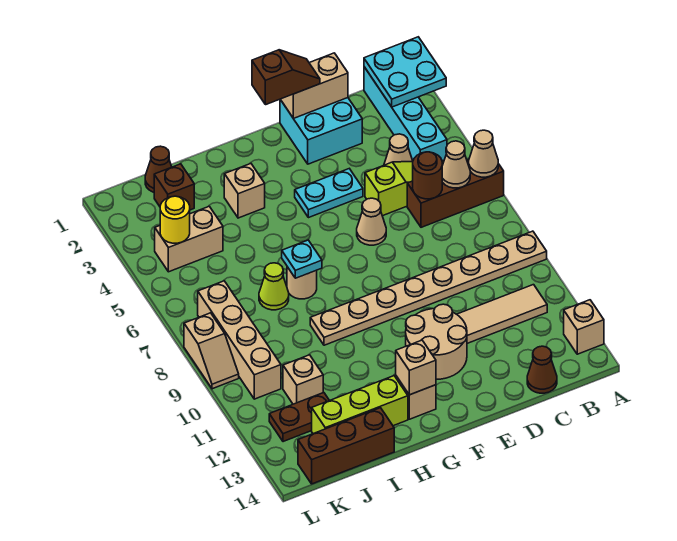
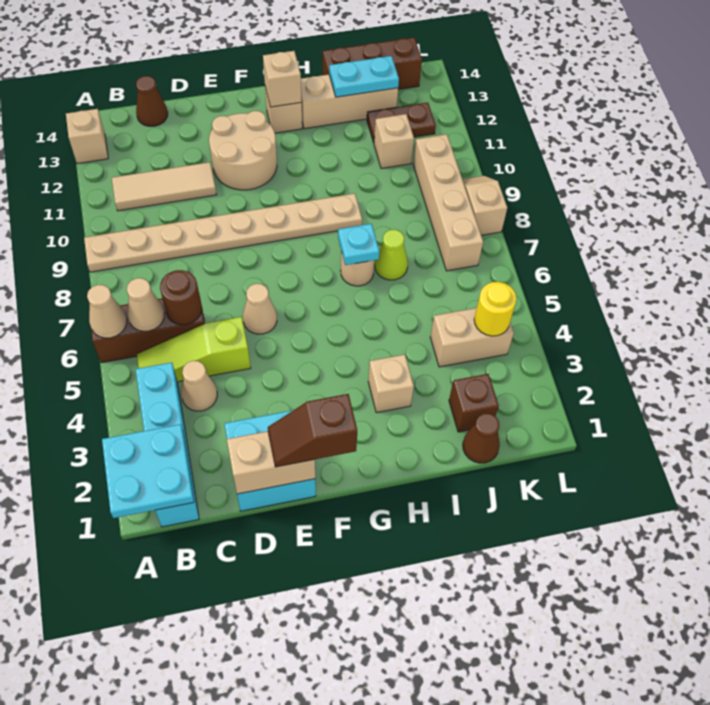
cyan plate E4:F4 level 1 -> cyan plate I13:J13 level 2
lime brick H13:J13 level 1 -> tan brick H13:J13 level 1

